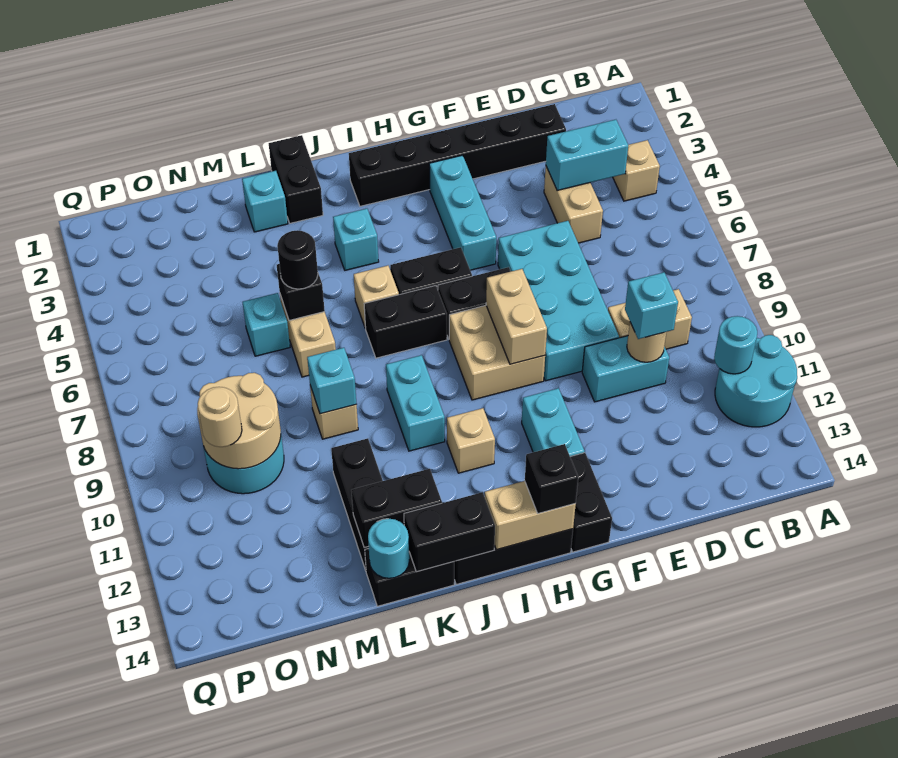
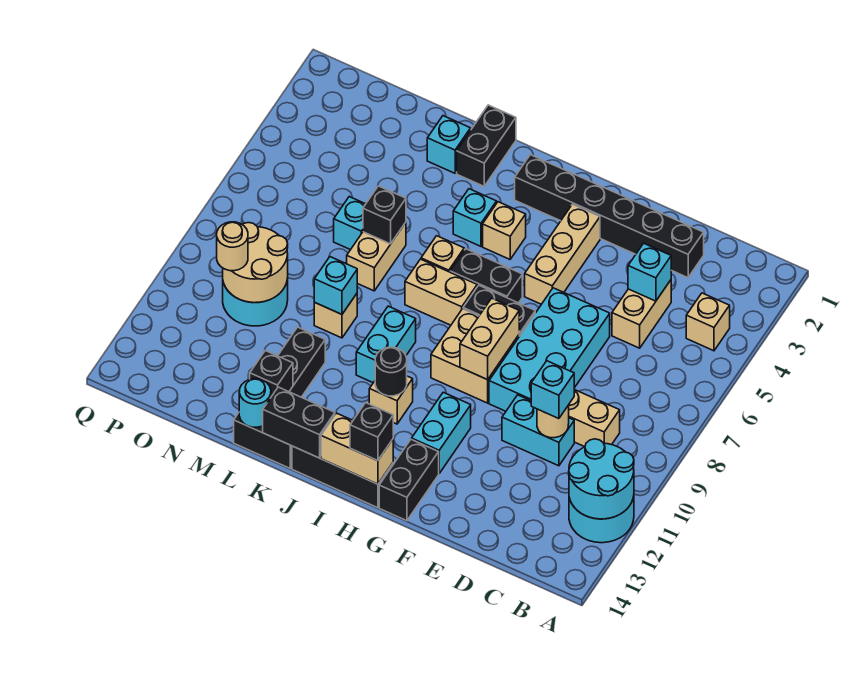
cyan round brick B11 level 2 -> cyan round brick A11:B12 level 2
cyan brick C4:D4 level 2 -> cyan brick D4 level 2
cyan brick G3:G5 level 1 -> tan brick G3:G5 level 1
none -> tan brick I4 level 1
black brick I7:J7 level 1 -> tan brick I7:J7 level 1
black brick K13:L13 level 2 -> black brick L13 level 2
black round brick L6 level 3 -> black round brick I11 level 2

